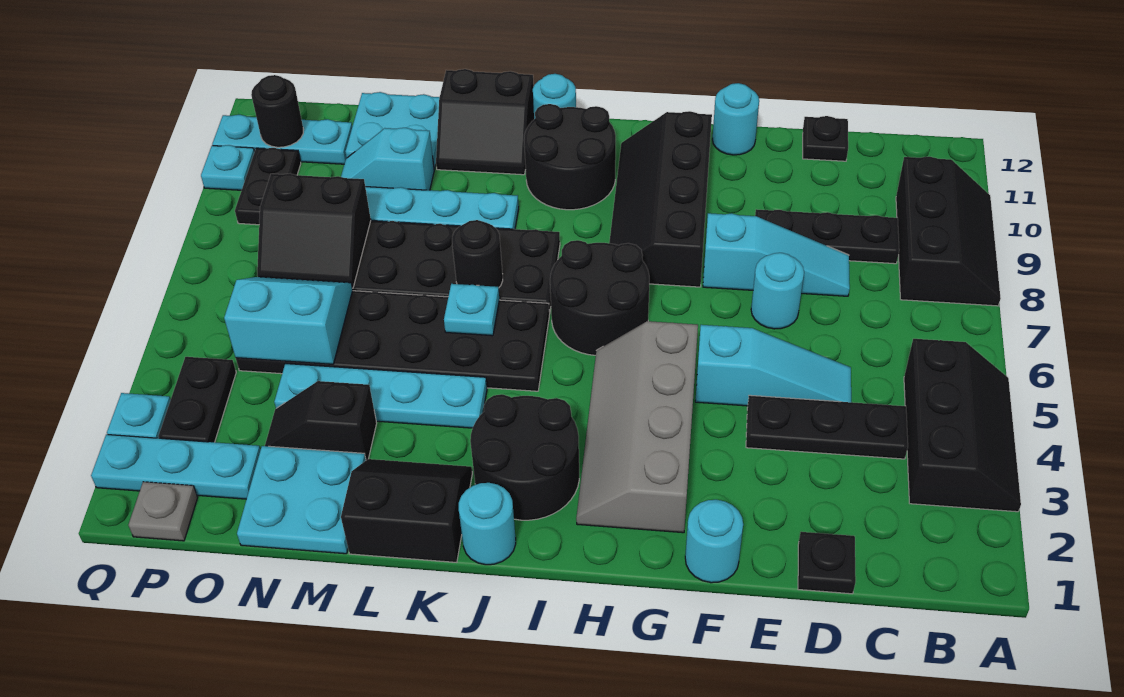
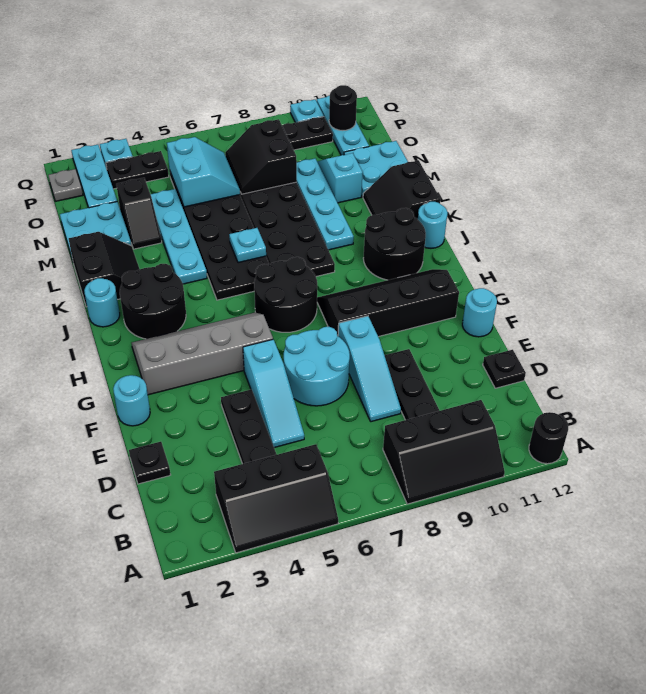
cyan round brick E7 level 1 -> cyan round brick E6:F7 level 1
black round brick K7 level 2 -> black round brick A12 level 1
black slope M3:N3 level 1 top M -> black slope M3:N3 level 1 top N

